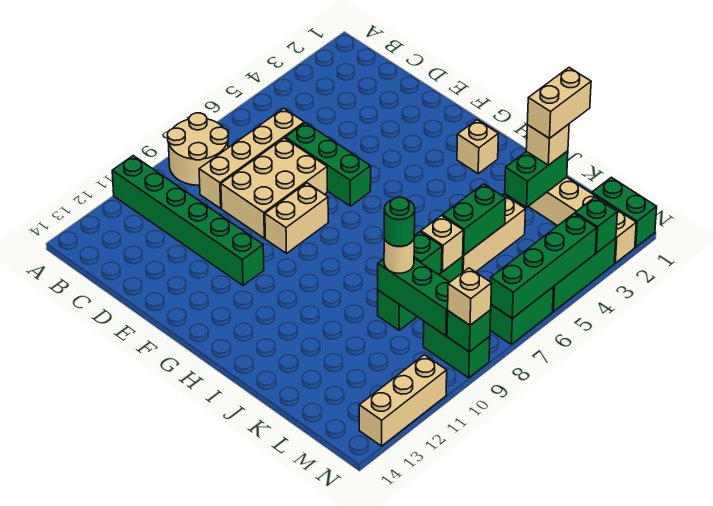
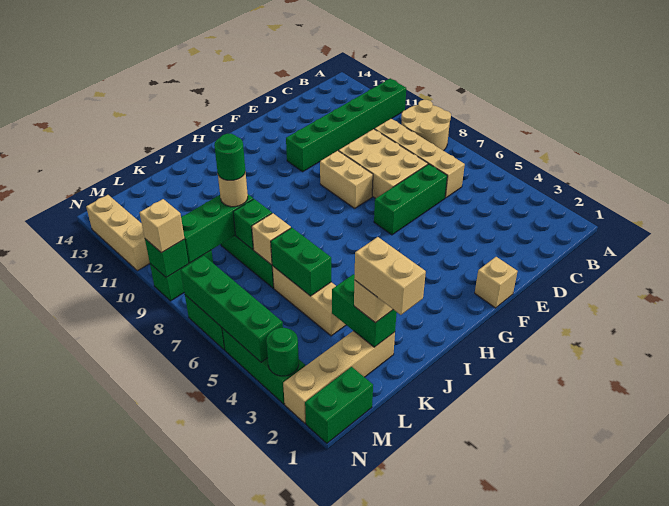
tan brick H2 level 1 -> tan brick F1 level 1
green brick N3 level 2 -> green round brick N3 level 2

